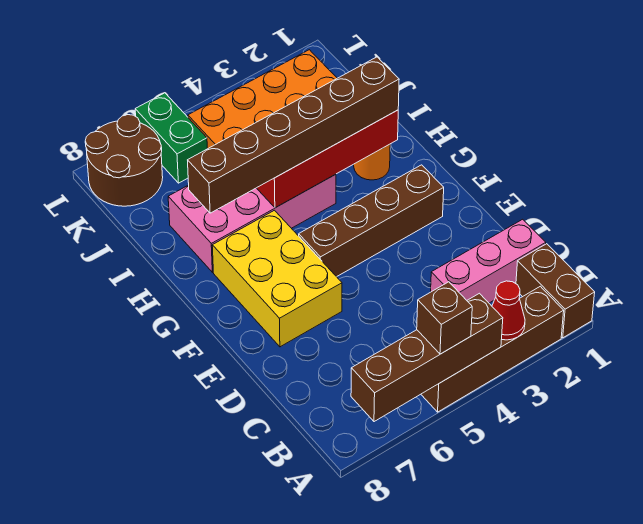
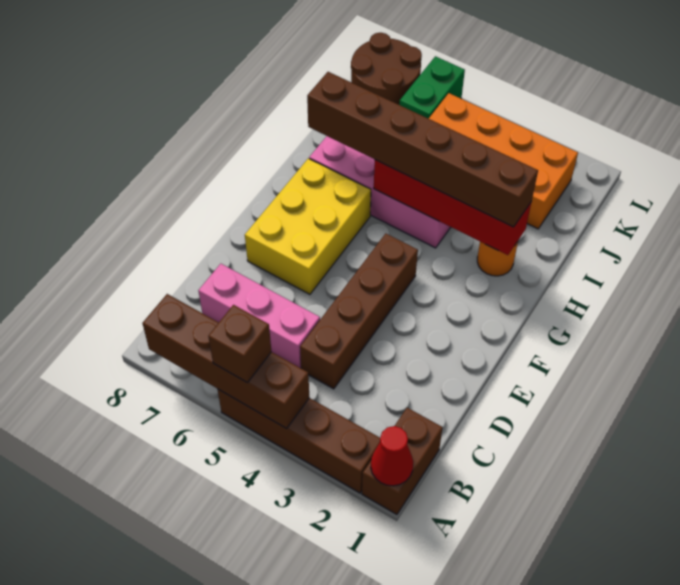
red cone A3 level 2 -> red cone A1 level 2
pink brick C1:C3 level 1 -> pink brick C5:C7 level 1
brown brick F2:F5 level 1 -> brown brick C4:F4 level 1

